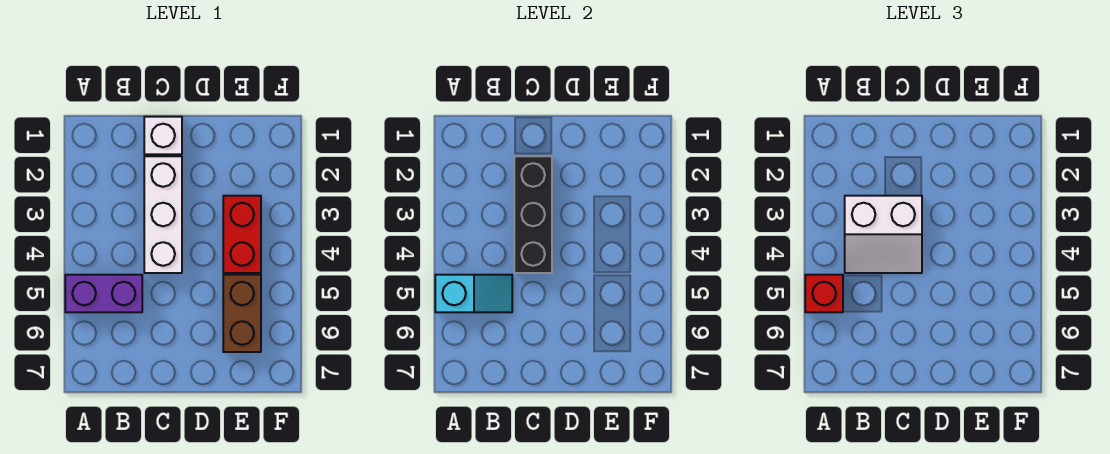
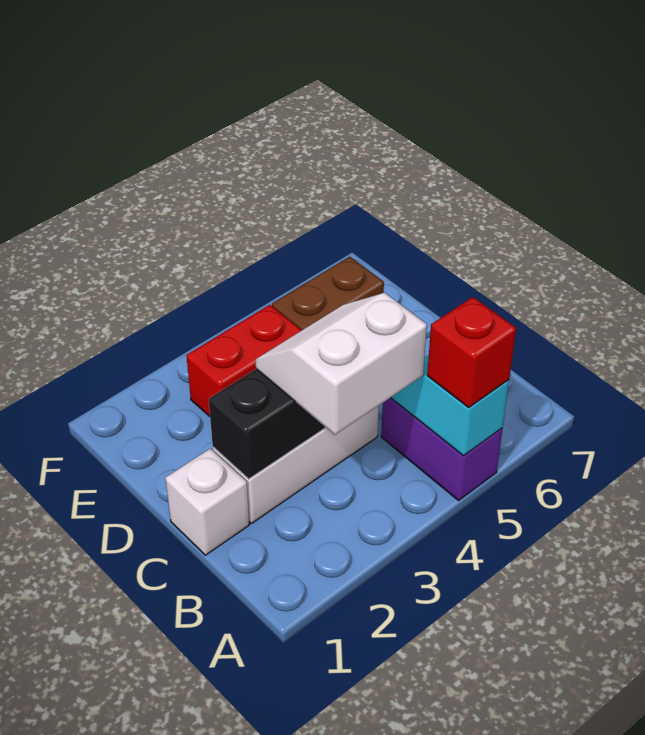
white slope B3:C4 level 3 top 3 -> white slope B3:C4 level 3 top B

